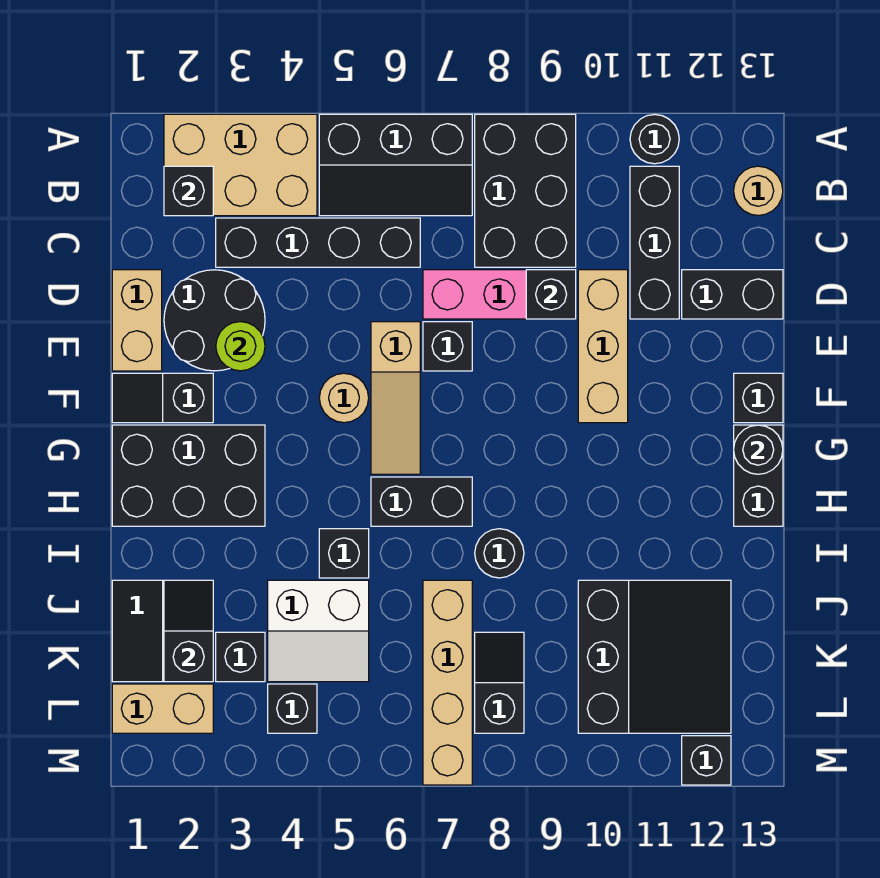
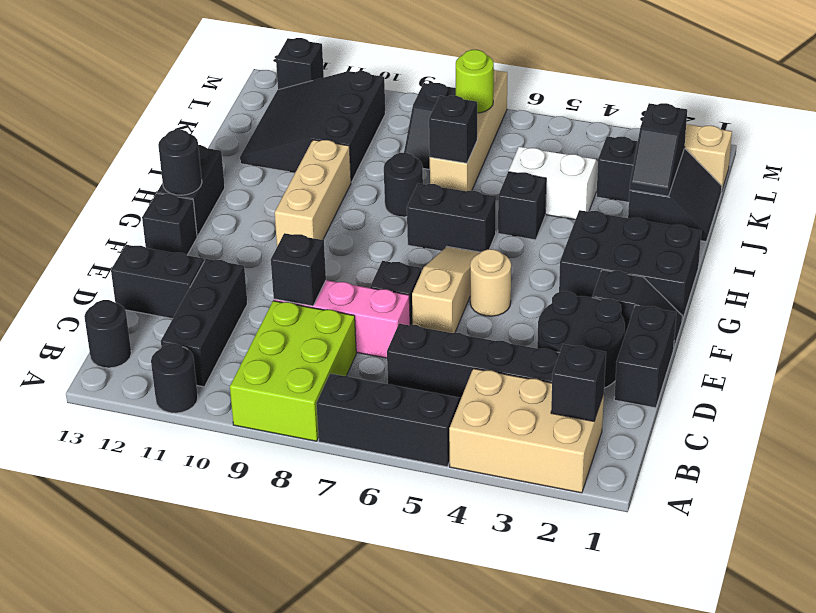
black brick A8:C9 level 1 -> lime brick A8:C9 level 1
tan round brick B13 level 1 -> black round brick B13 level 1
tan brick D1:E1 level 1 -> black brick D1:E1 level 1
tan brick D10:F10 level 1 -> tan brick G10:I10 level 1
lime round brick E3 level 2 -> lime round brick L7 level 2
black brick L4 level 1 -> black brick J7 level 2

